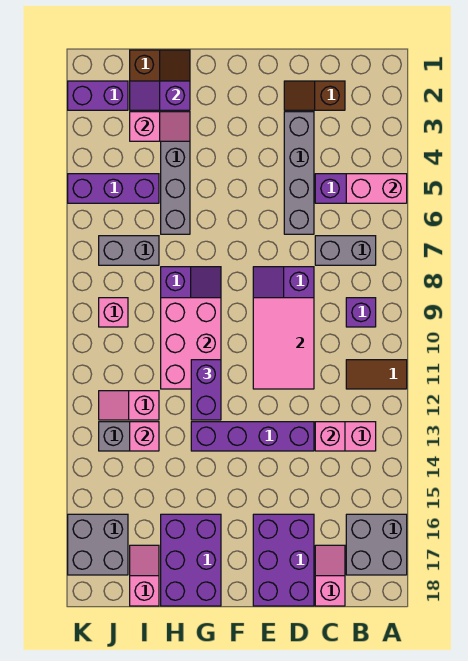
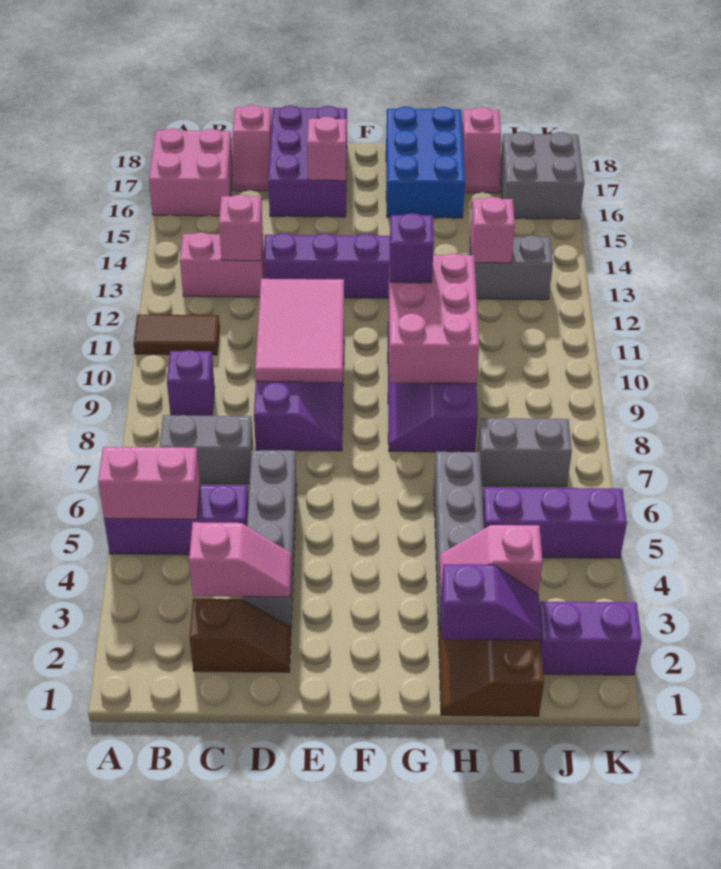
grey brick A16:B17 level 1 -> pink brick A16:B17 level 1
purple brick G11:G12 level 3 -> purple brick G11 level 3
purple brick G16:H18 level 1 -> blue brick G16:H18 level 1
pink slope I12:J12 level 1 top I -> pink slope C3:D3 level 2 top C
pink brick J9 level 1 -> pink brick E16 level 2

